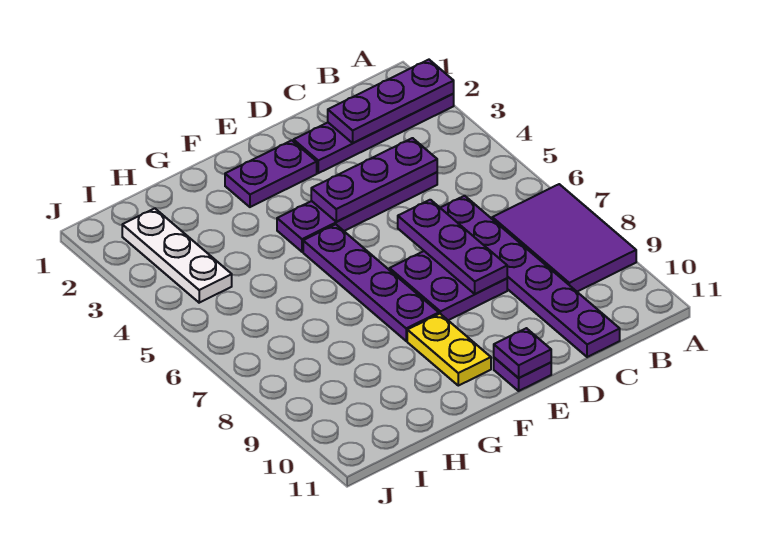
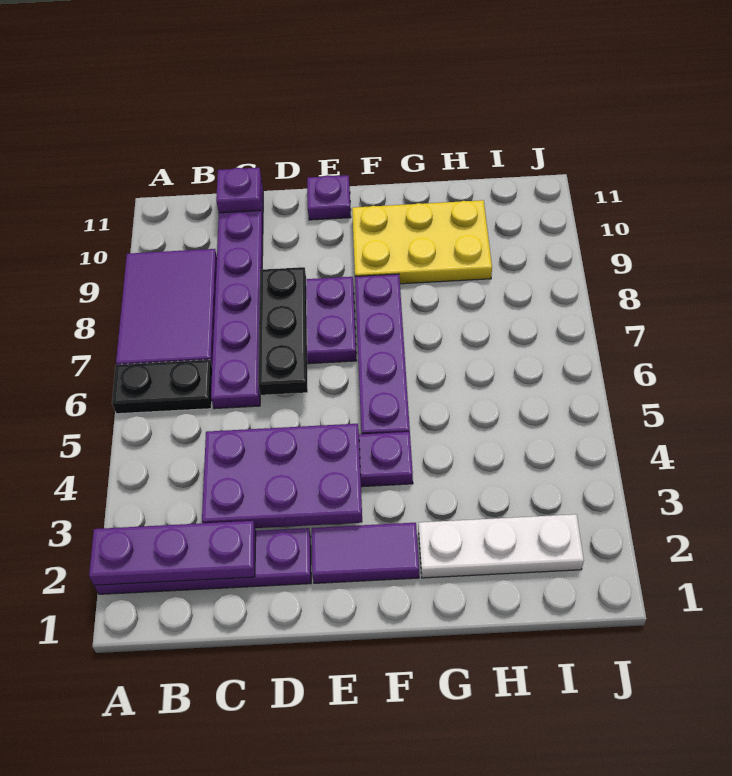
none -> black plate A6:B6 level 1
purple plate C4:E4 level 2 -> purple plate C3:E4 level 2
purple plate D6:D8 level 2 -> black plate D6:D8 level 2
purple plate E2:F2 level 1 -> purple tile E2:F2 level 1
purple plate E11 level 2 -> purple plate C11 level 2
yellow plate F9:F10 level 1 -> yellow plate F9:H10 level 1
white plate I2:I4 level 1 -> white plate G2:I2 level 1

